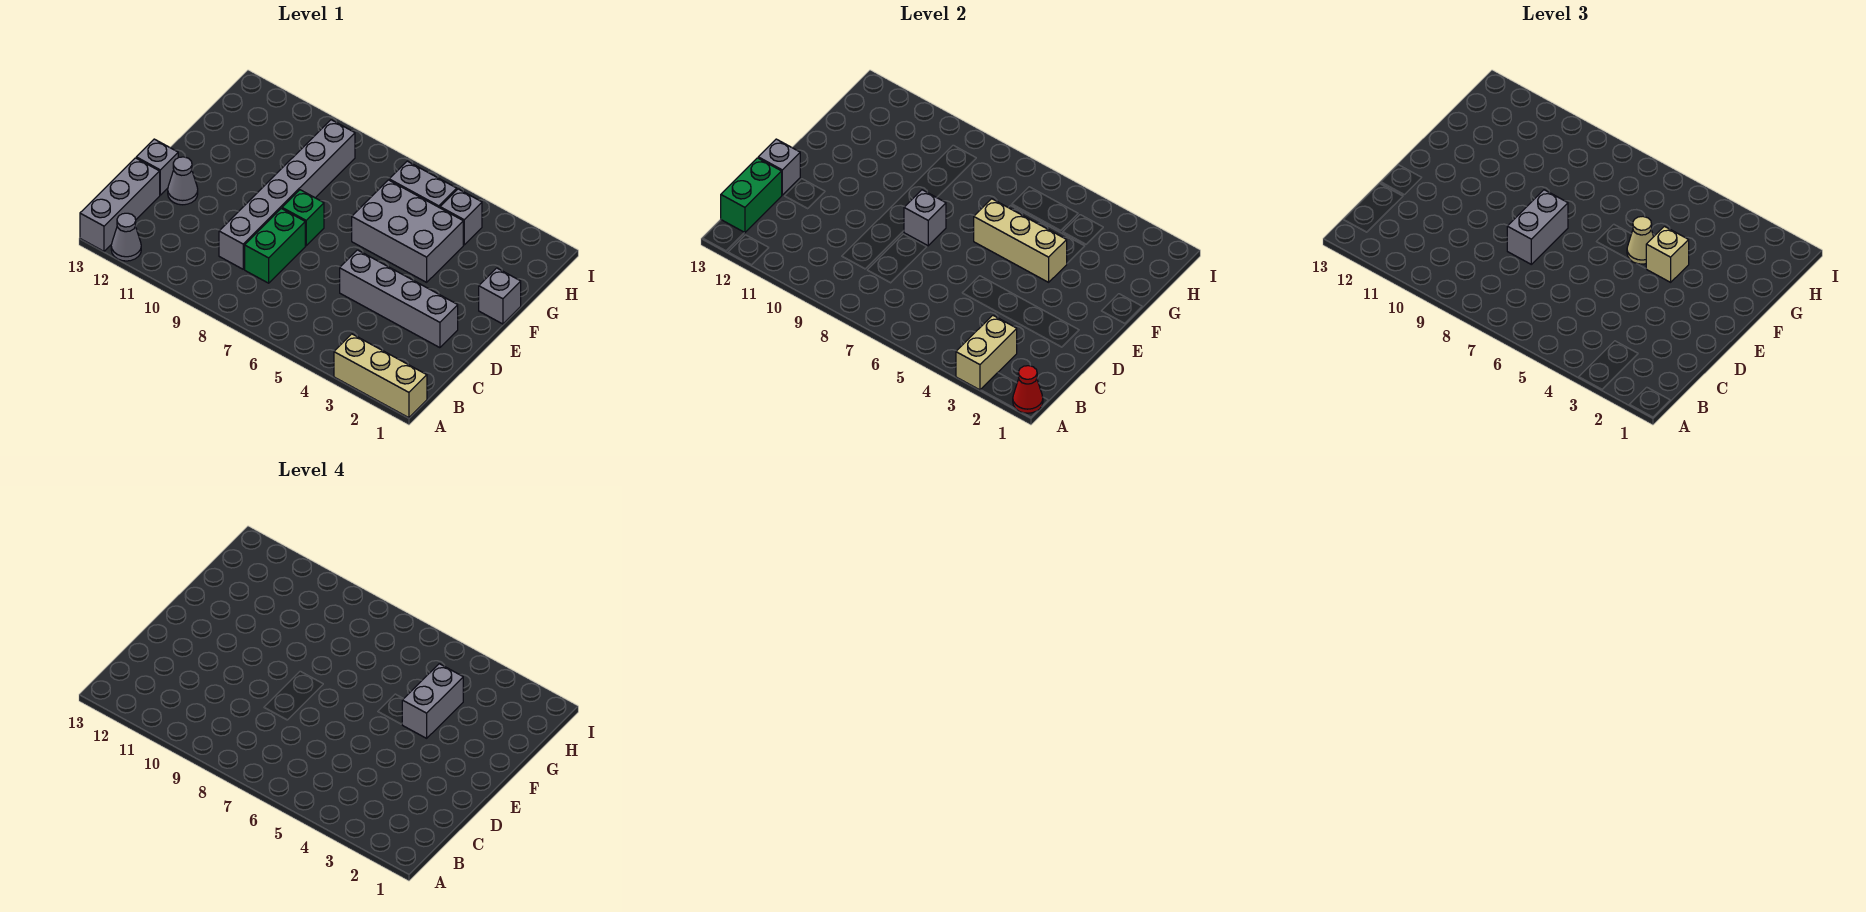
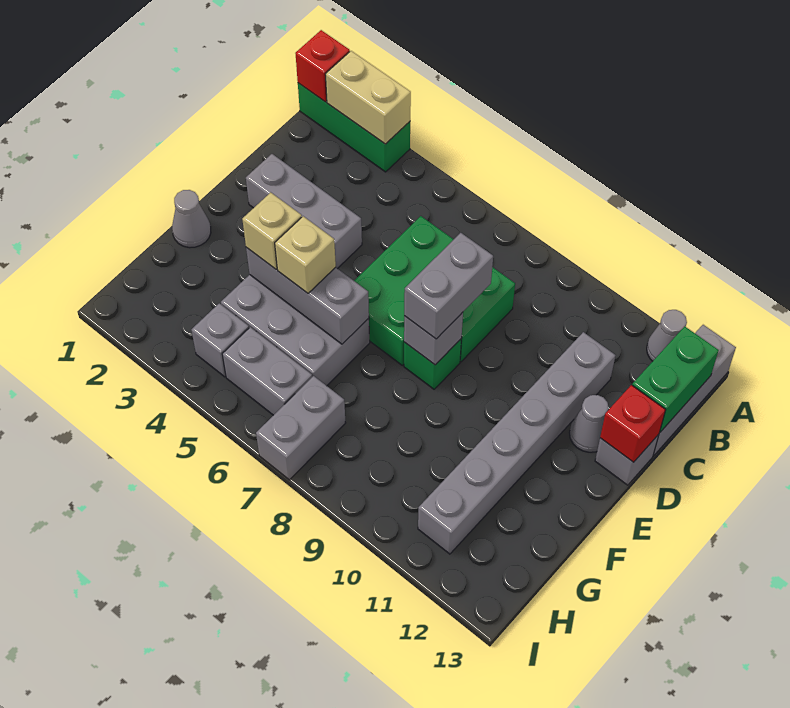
tan brick A1:A3 level 1 -> green brick A1:A3 level 1
red cone A1 level 2 -> red brick A1 level 2
tan brick A3:B3 level 2 -> tan brick A2:A3 level 2
none -> green brick C6:E7 level 1
grey brick C9:H9 level 1 -> grey brick C11:H11 level 1
grey brick D2:D5 level 1 -> grey brick D2:D4 level 1
grey brick D13 level 2 -> red brick D13 level 2
grey brick F1 level 1 -> grey cone F1 level 1
tan brick F4:F6 level 2 -> grey brick F4:F6 level 2
grey brick F4:G4 level 4 -> grey brick H7:I7 level 1
tan cone F5 level 3 -> tan brick F5 level 3

